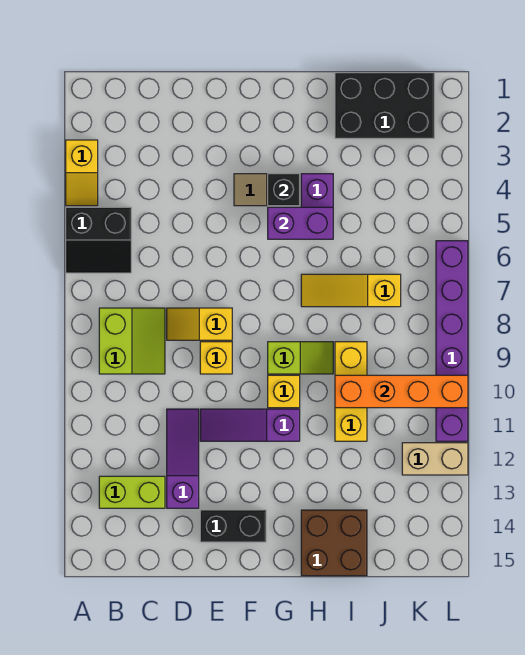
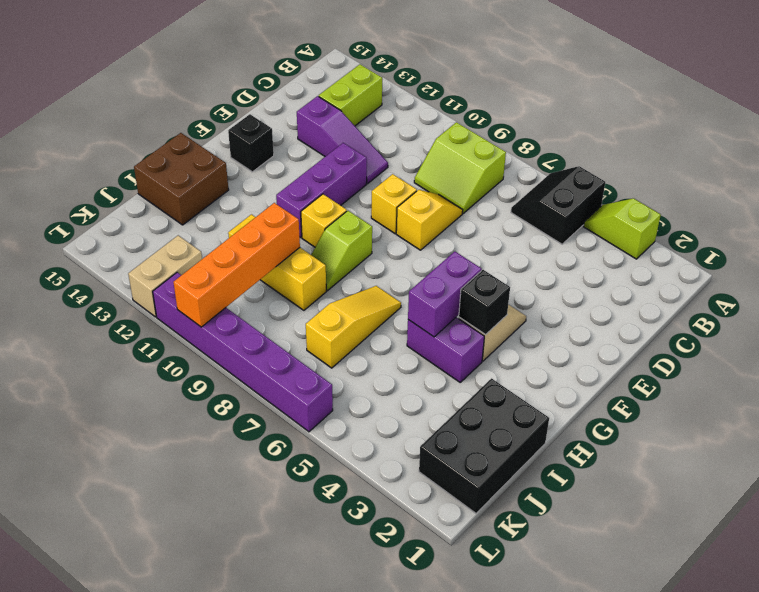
yellow slope A3:A4 level 1 top 3 -> lime slope A3:A4 level 1 top 3
purple slope E11:G11 level 1 top G -> purple brick E11:G11 level 1
black brick E14:F14 level 1 -> black brick F14 level 1

